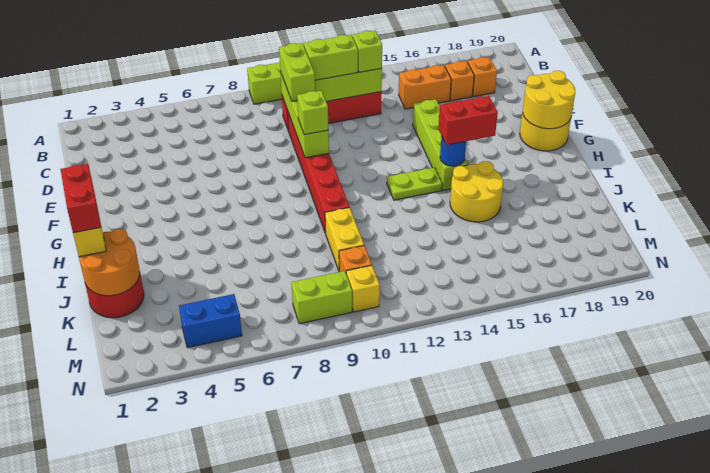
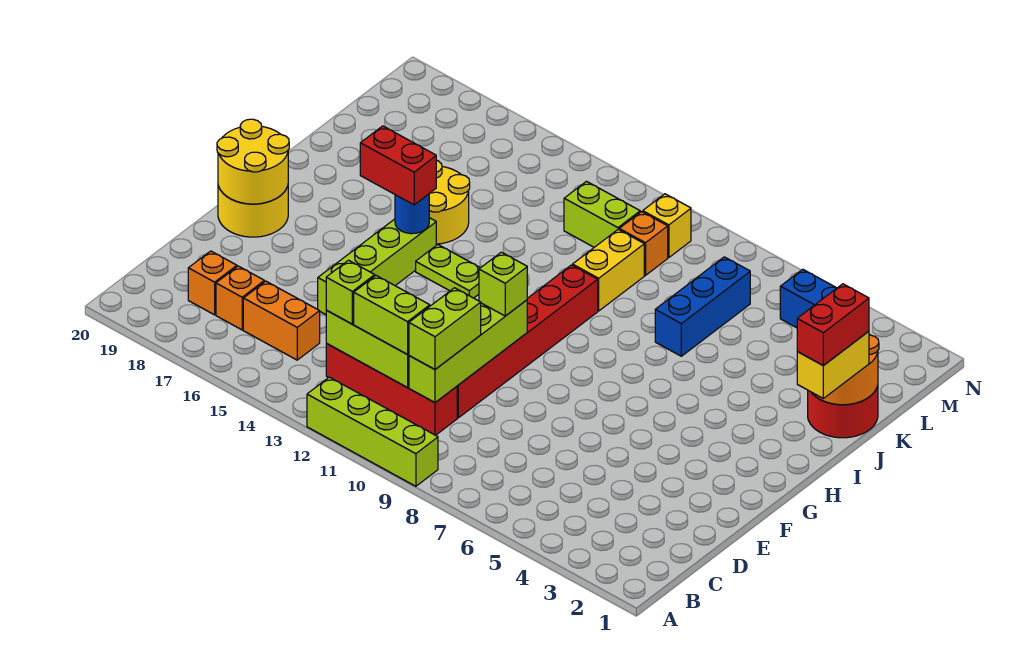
none -> blue brick J7:L7 level 1
lime brick M8:M9 level 1 -> lime brick L11:L12 level 1

